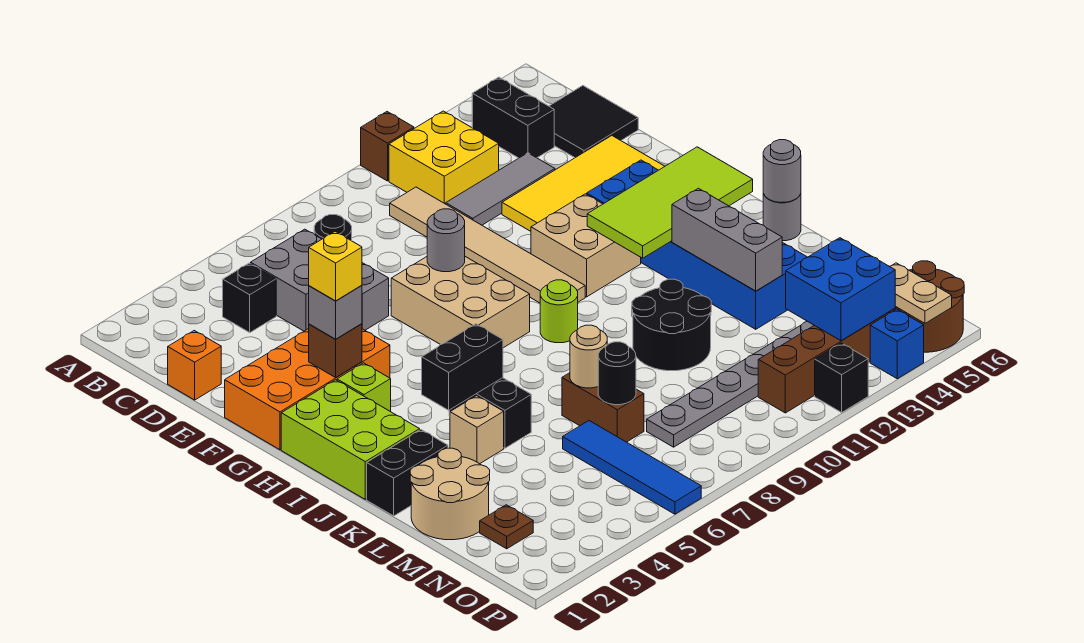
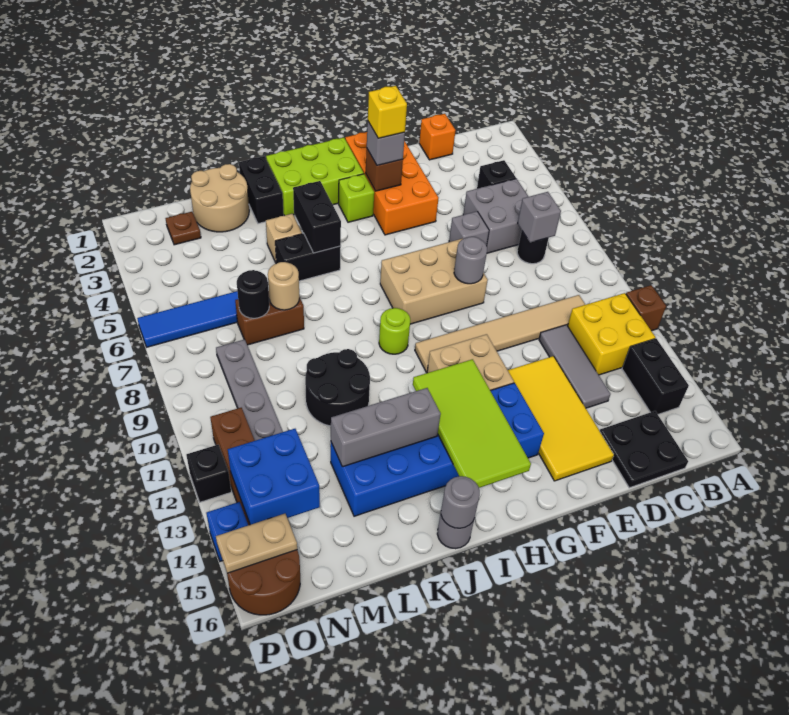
black brick B14:C14 level 1 -> black brick B13:B14 level 1
none -> grey brick C7 level 2
black tile C15:D16 level 1 -> black plate C15:D16 level 1

